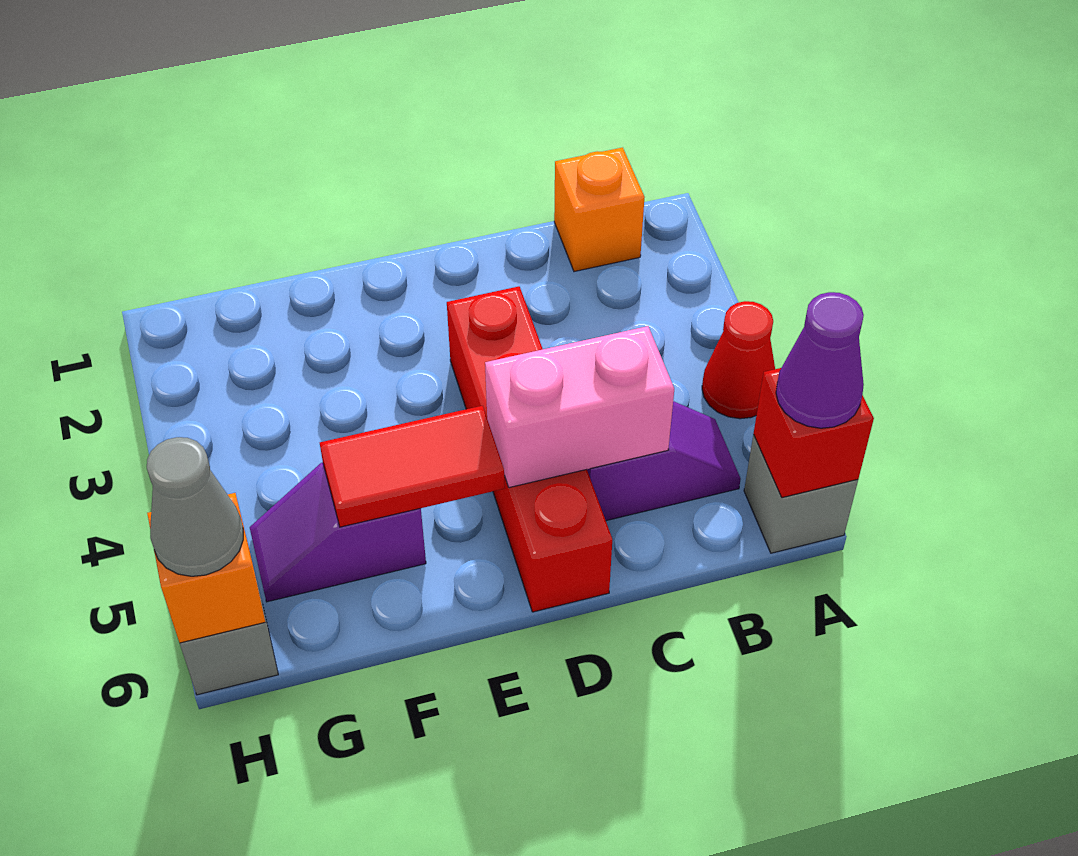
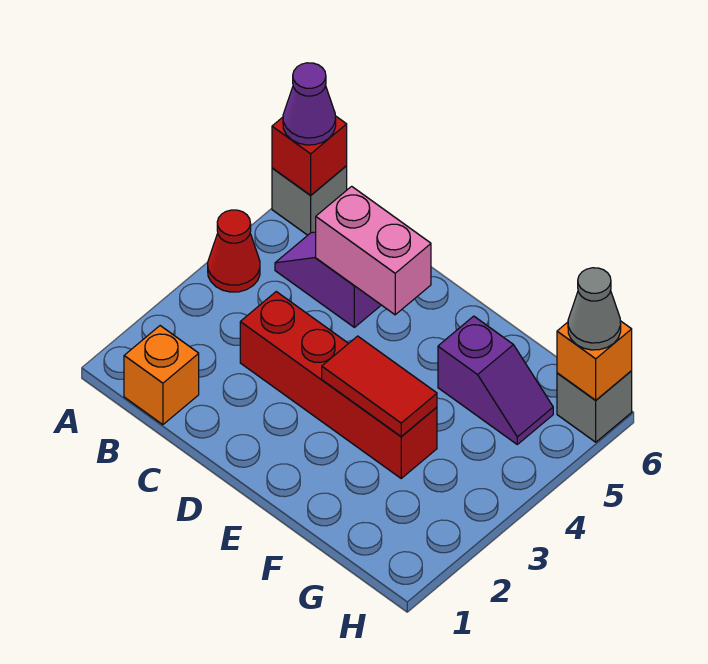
red brick D3:D6 level 1 -> red brick C3:F3 level 1
red tile E5:F5 level 2 -> red tile E3:F3 level 2

